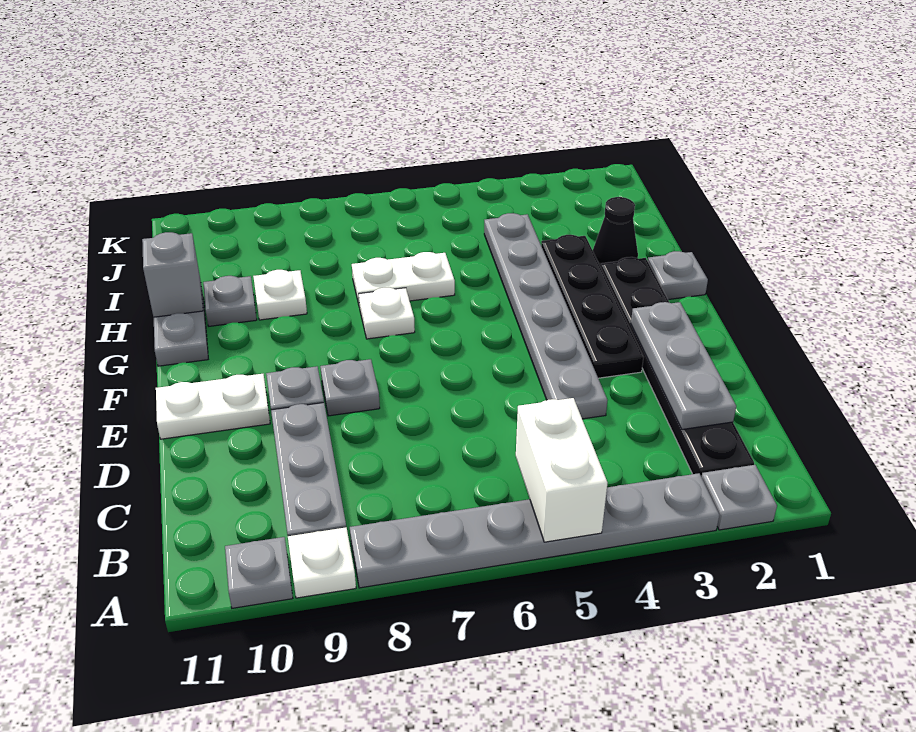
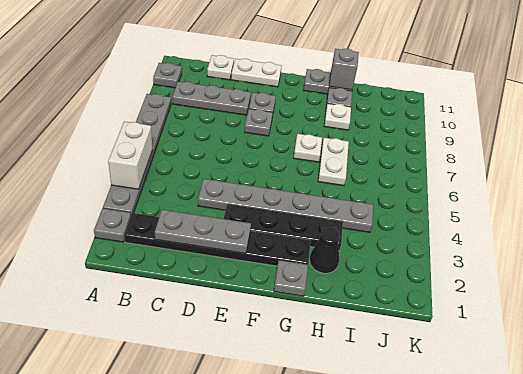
white brick A5:B5 level 2 -> white brick A4:A5 level 2
white plate A9 level 1 -> white plate C11 level 1
white plate E10:E11 level 1 -> white plate D11:E11 level 1

